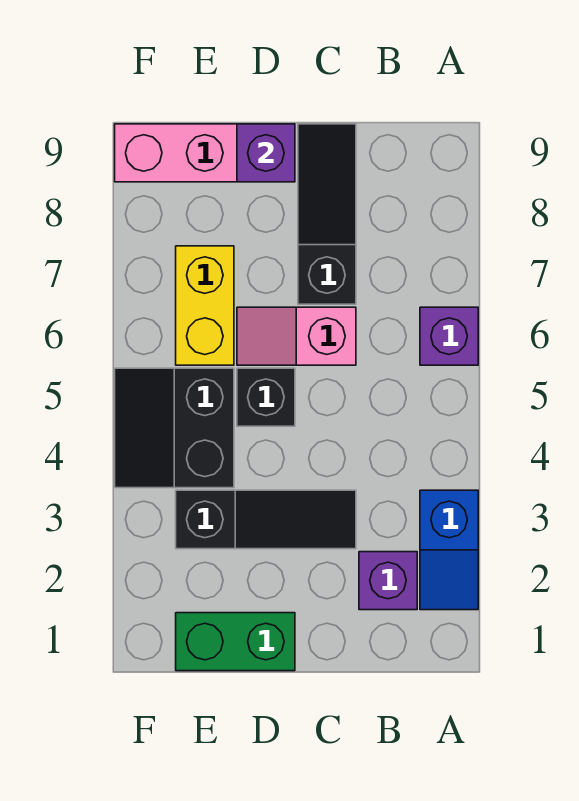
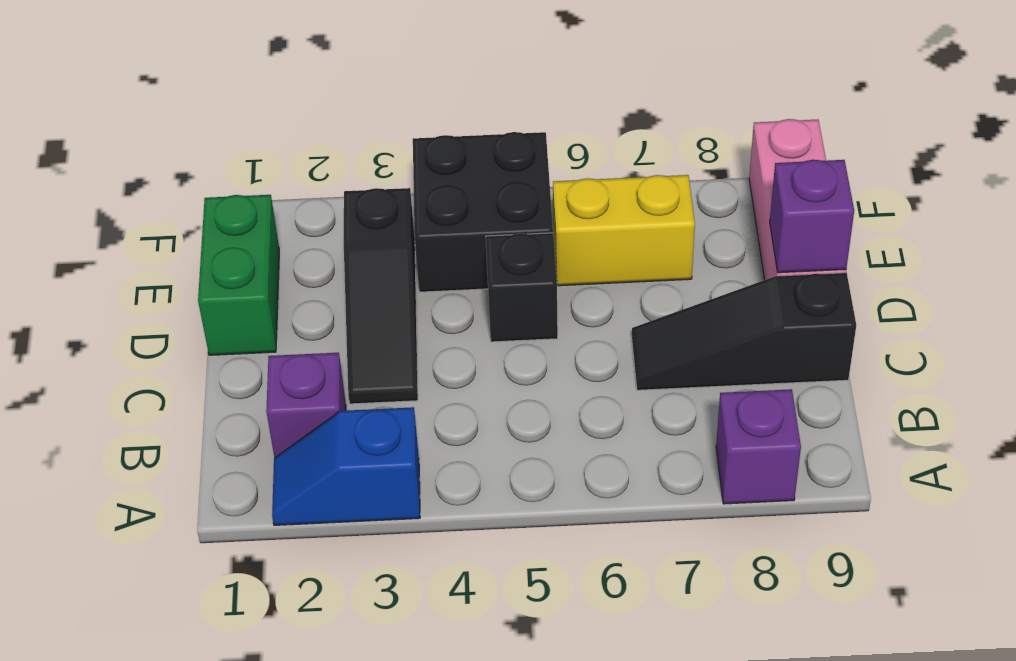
purple brick A6 level 1 -> purple brick A8 level 1
pink slope C6:D6 level 1 top C -> none
black slope C7:C9 level 1 top 7 -> black slope C7:C9 level 1 top 9
black slope E4:F5 level 1 top E -> black brick E4:F5 level 1

